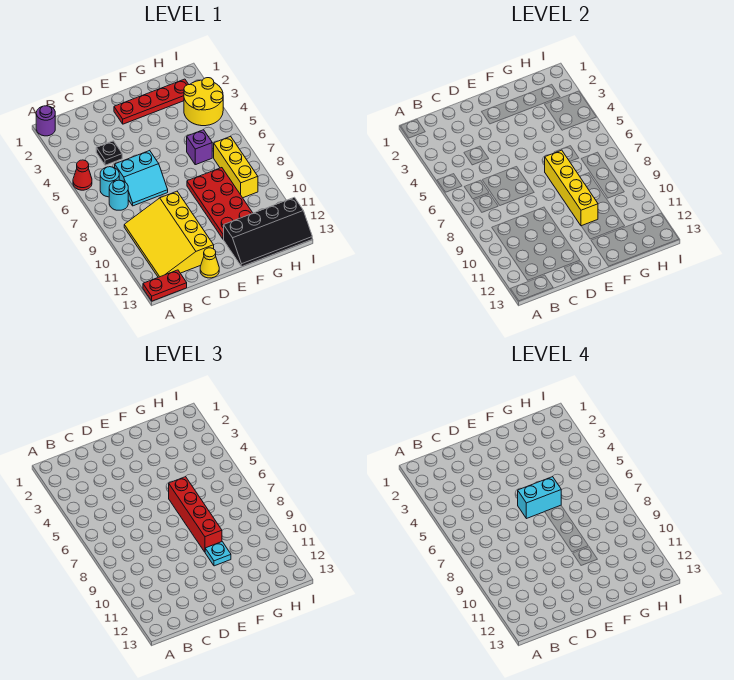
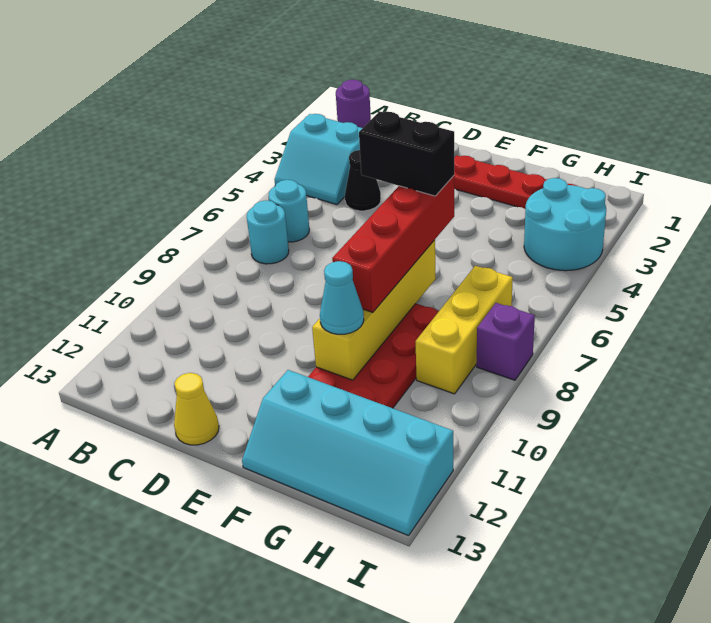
red cone A5 level 1 -> none
red plate A13:B13 level 1 -> none
yellow slope B9:D12 level 1 top D -> none
black plate C4 level 1 -> black cone C4 level 1
cyan slope C6:D7 level 1 top 6 -> cyan slope A3:B4 level 1 top 3
cyan brick E6:F6 level 4 -> black brick E6:F6 level 4
cyan plate F10 level 3 -> cyan cone F10 level 3
black slope F12:I13 level 1 top 12 -> cyan slope F12:I13 level 1 top 12
purple brick G6 level 1 -> purple brick I8 level 1
yellow round brick H3:I4 level 1 -> cyan round brick H3:I4 level 1

